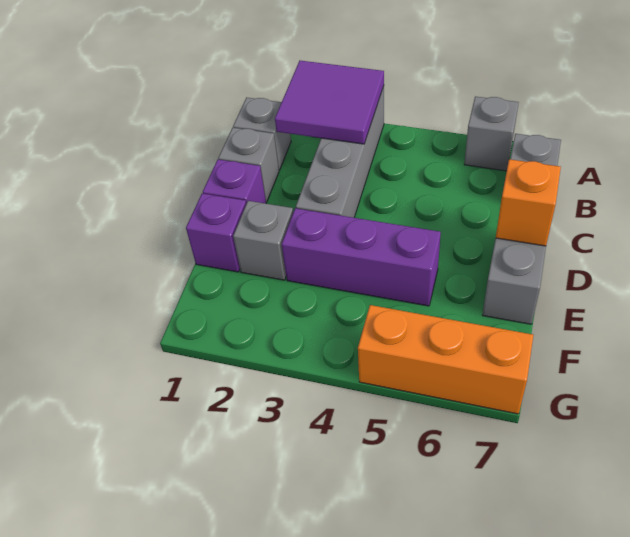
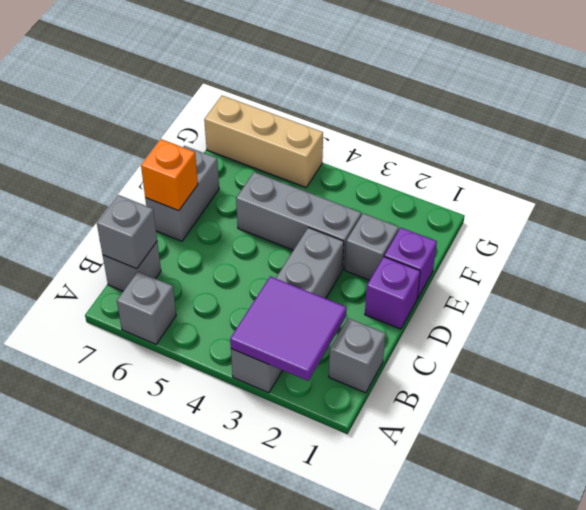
grey brick C1 level 1 -> grey brick B7 level 2
purple brick E3:E5 level 1 -> grey brick E3:E5 level 1
orange brick G5:G7 level 1 -> tan brick G5:G7 level 1

